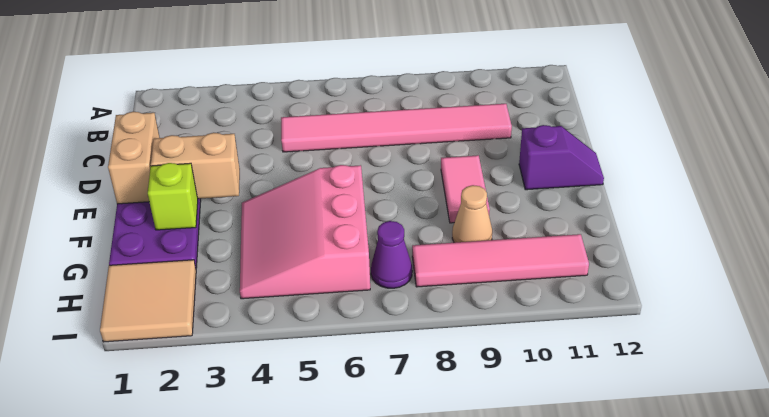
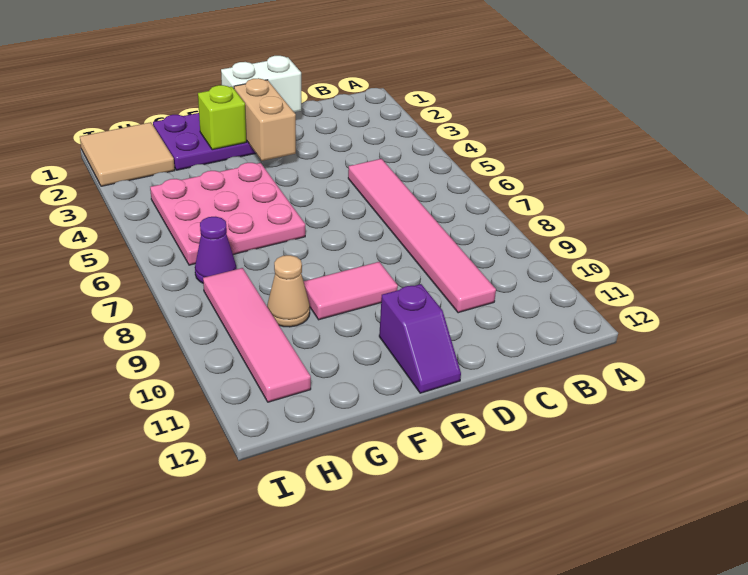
tan brick D1:E1 level 2 -> white brick D1:E1 level 2
pink slope F4:H6 level 1 top 6 -> pink plate F4:H6 level 1

